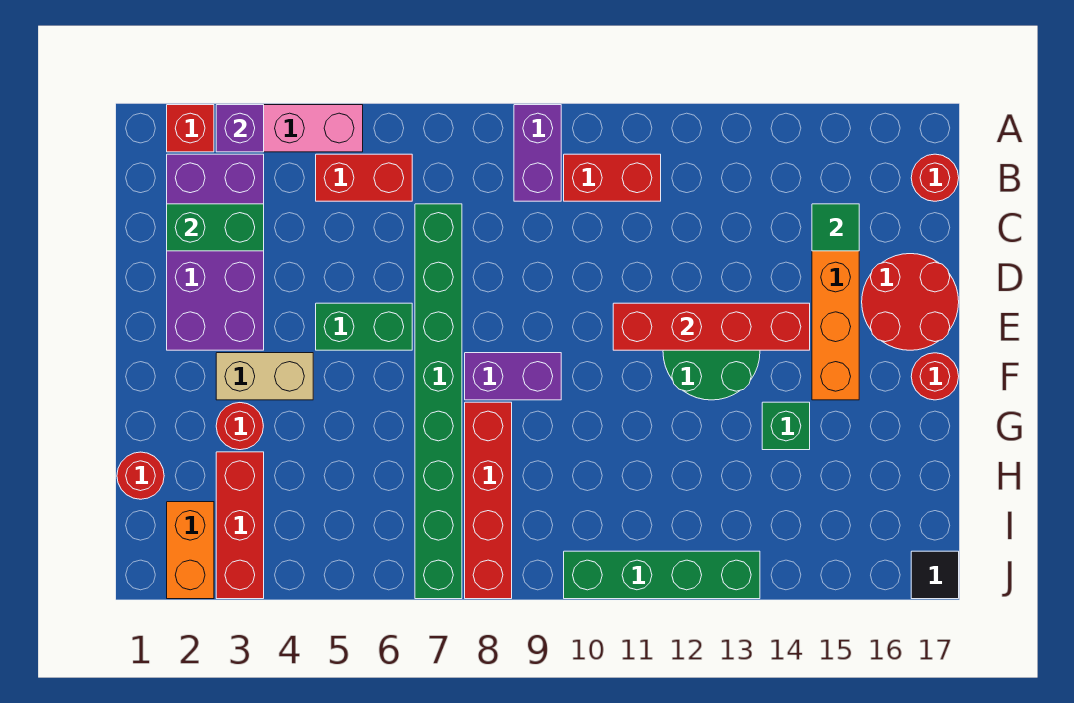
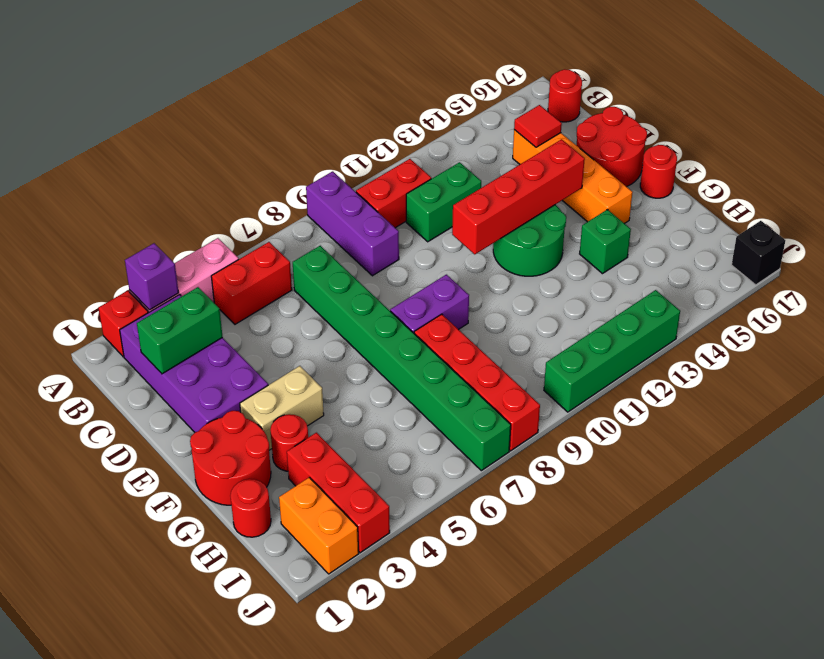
purple brick A9:B9 level 1 -> purple brick A9:C9 level 1
green tile C15 level 2 -> red tile C15 level 2
green brick E5:E6 level 1 -> green brick C11:C12 level 1
none -> red round brick F1:G2 level 1
black tile J17 level 1 -> black brick J17 level 1

